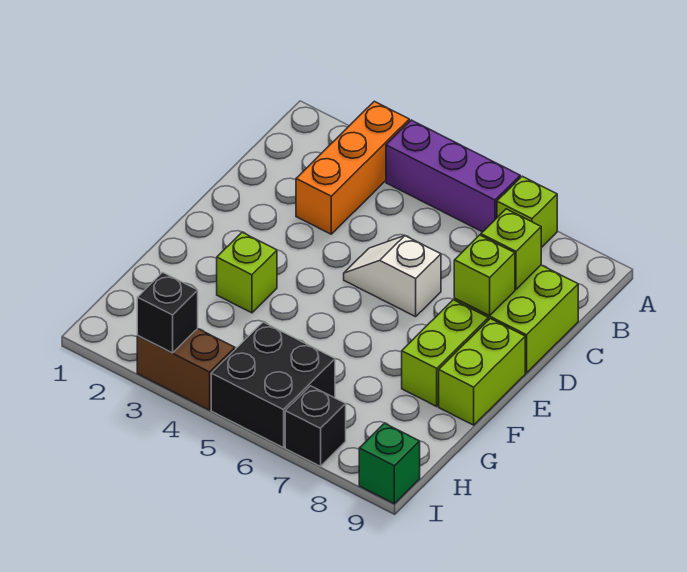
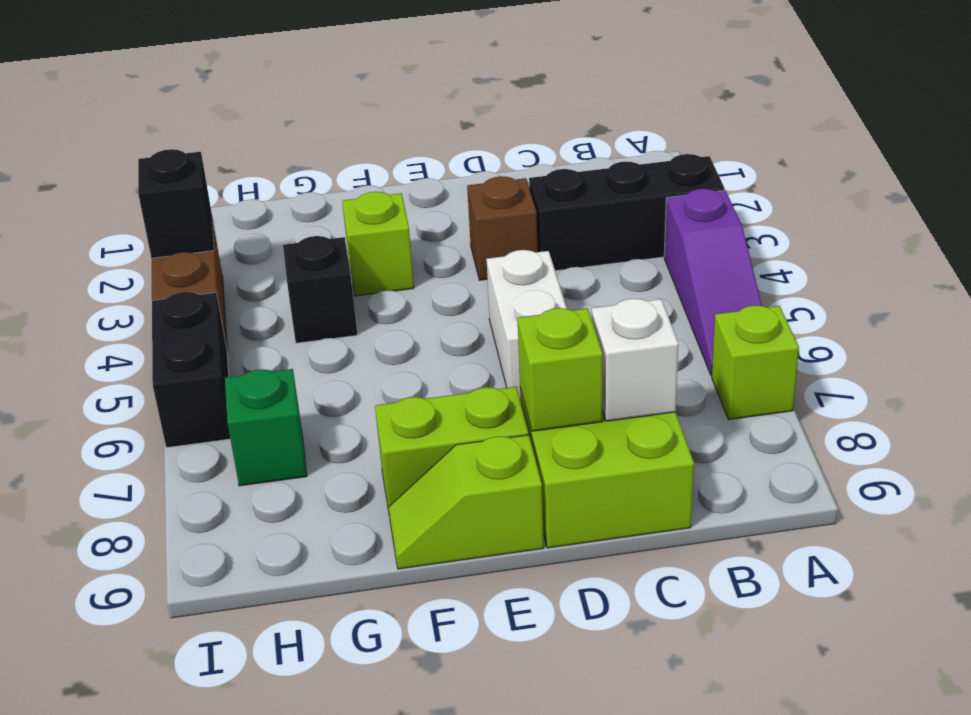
orange brick A3:C3 level 1 -> black brick A3:C3 level 1
purple brick A4:A6 level 1 -> purple slope A4:A6 level 1 top 4
lime brick C8 level 2 -> white brick C8 level 2
none -> brown brick D3 level 1
white slope D5:D6 level 1 top 6 -> white brick D5:D6 level 1
lime brick E9:F9 level 1 -> lime slope E9:F9 level 1 top E
black brick H5:I6 level 1 -> black brick I5:I6 level 1
black brick I7 level 1 -> black brick G4 level 1
green brick I9 level 1 -> green brick H7 level 1

